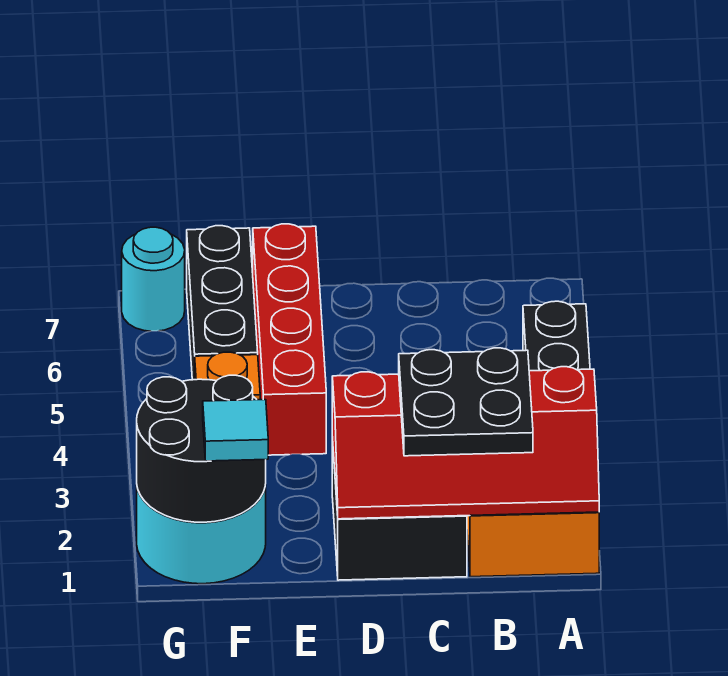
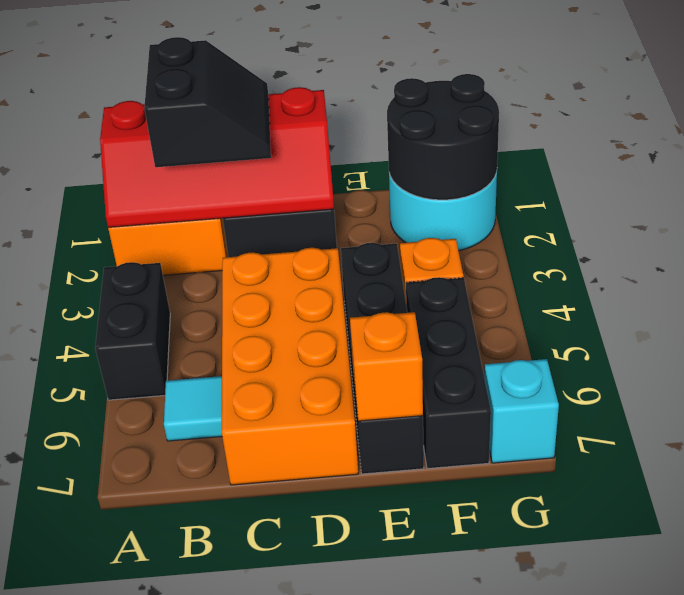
red slope A1:D2 level 2 top 2 -> red slope A1:D2 level 2 top 1
black plate B1:C2 level 3 -> black slope B1:C2 level 3 top B
none -> orange brick C4:D7 level 1
red brick E4:E7 level 1 -> black brick E4:E7 level 1
none -> orange brick E7 level 2
cyan tile F1 level 3 -> cyan tile B6 level 1
cyan round brick G7 level 1 -> cyan brick G7 level 1

